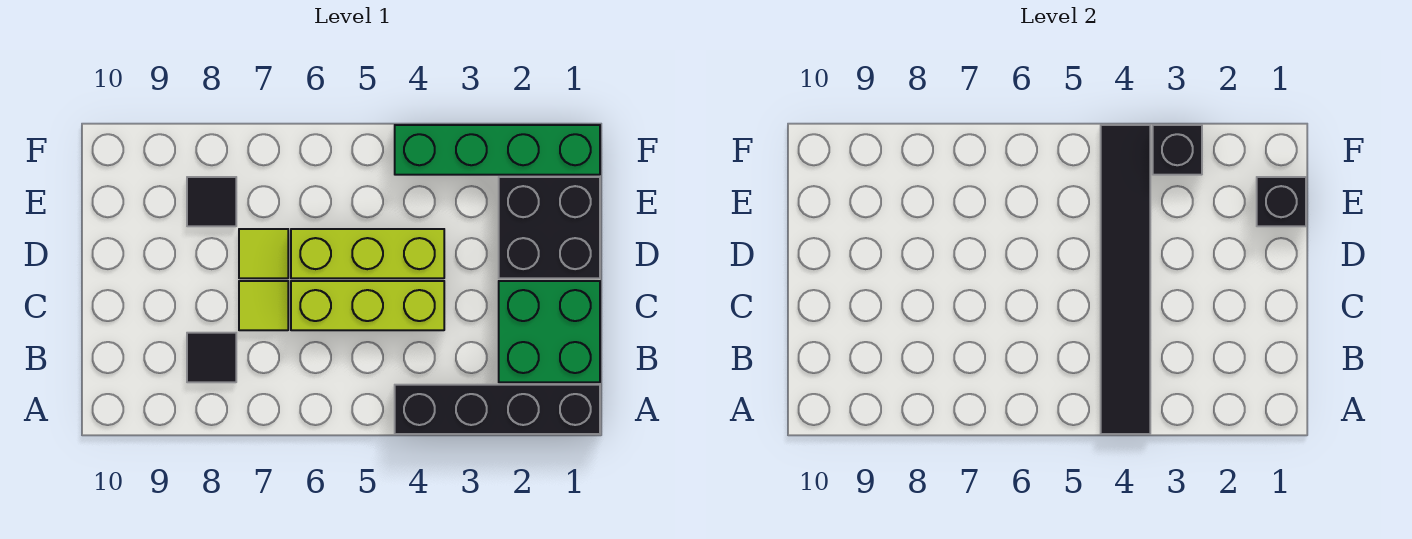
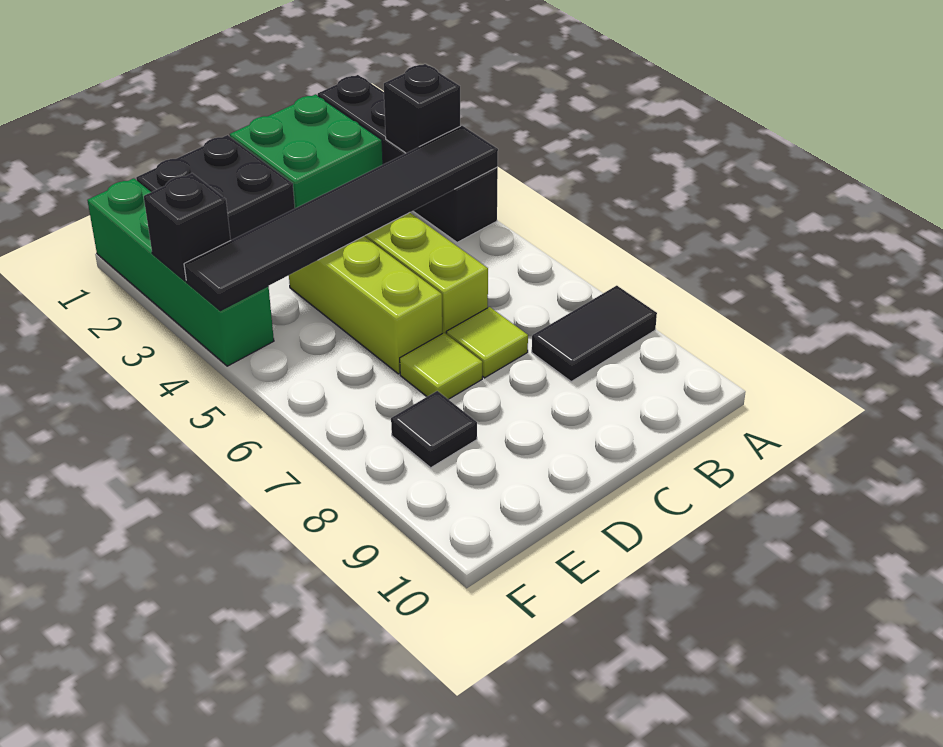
black tile B8 level 1 -> black tile A8:B8 level 1
black brick E1 level 2 -> black brick A3 level 2

